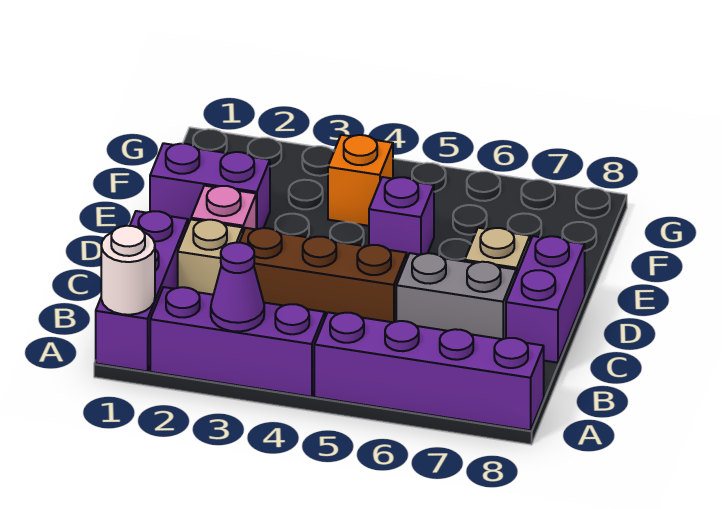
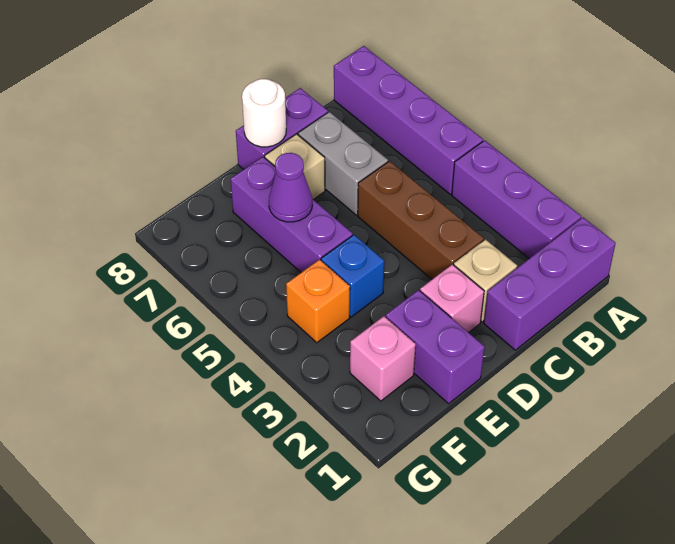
white round brick A1 level 2 -> white round brick D8 level 2
purple cone A3 level 2 -> purple cone E6 level 2
none -> blue brick E4 level 1
purple brick E5 level 1 -> purple brick E5:E7 level 1
none -> pink brick F2 level 1

